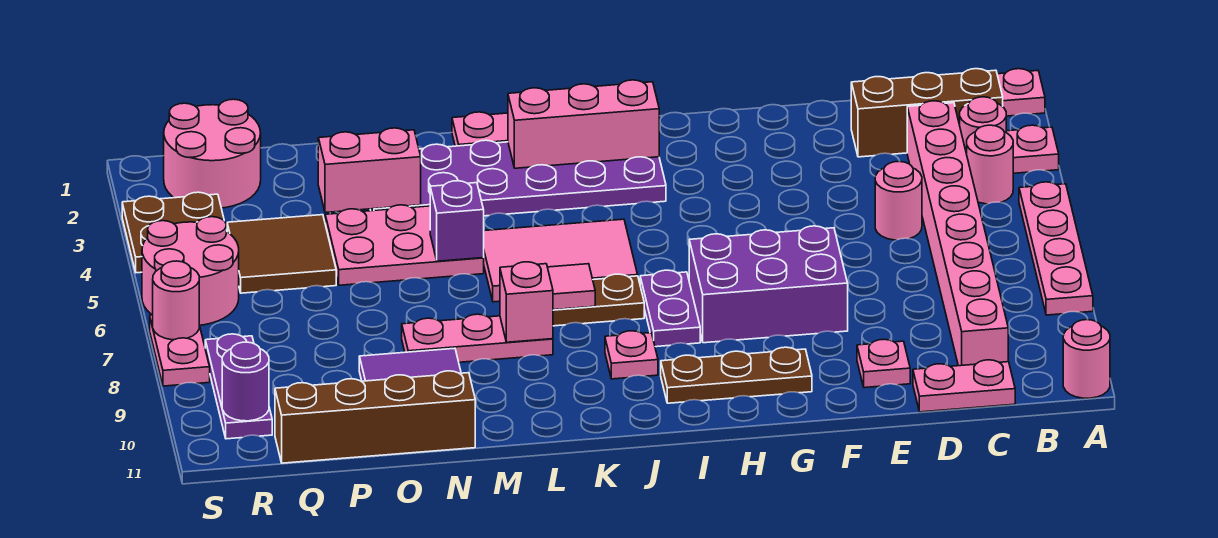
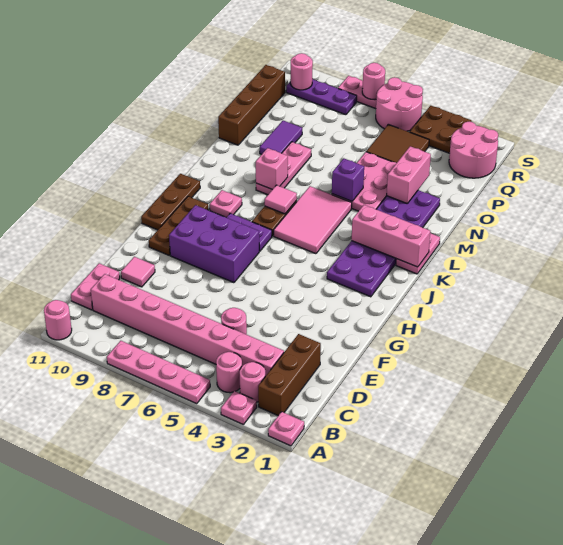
pink plate E10 level 1 -> pink tile E10 level 1
purple brick F7:H8 level 1 -> purple brick G7:H9 level 1
none -> brown plate H11:J11 level 1
pink brick I2:K2 level 2 -> pink brick K1:K3 level 2
purple round brick R10 level 2 -> pink round brick R10 level 2

